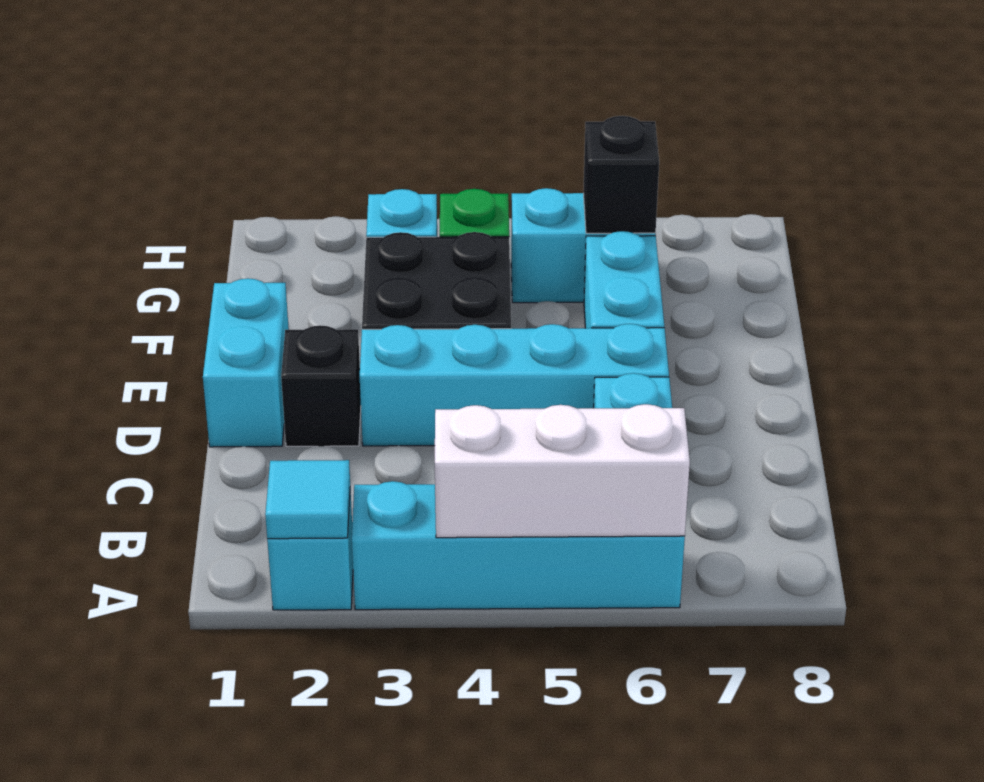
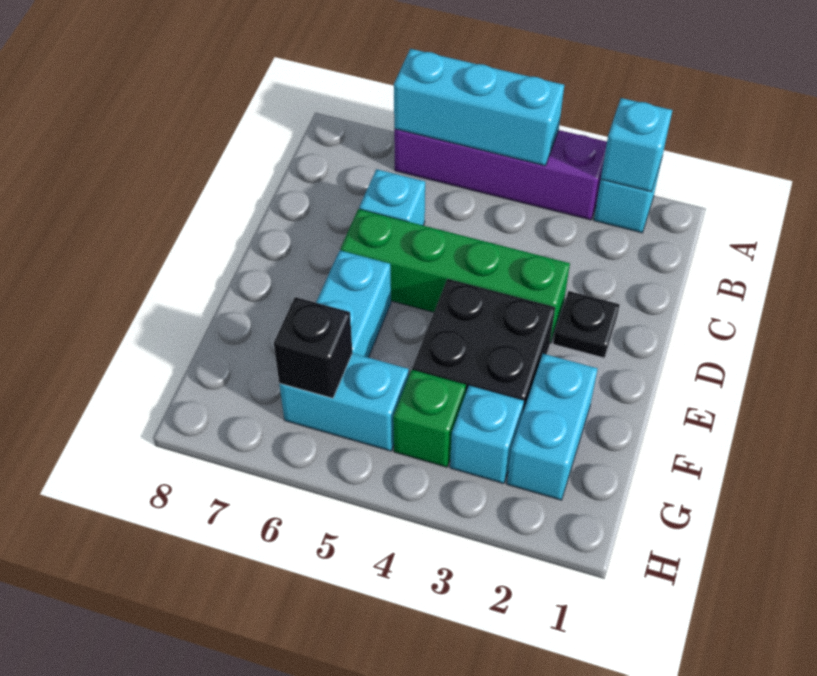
cyan tile A2 level 2 -> cyan brick A2 level 2
cyan brick A3:A6 level 1 -> purple brick A3:A6 level 1
white brick A4:A6 level 2 -> cyan brick A4:A6 level 2
cyan brick D1:E1 level 1 -> cyan brick F2:G2 level 1
black brick D2 level 1 -> black plate D2 level 1
cyan brick D3:D6 level 1 -> green brick D3:D6 level 1

